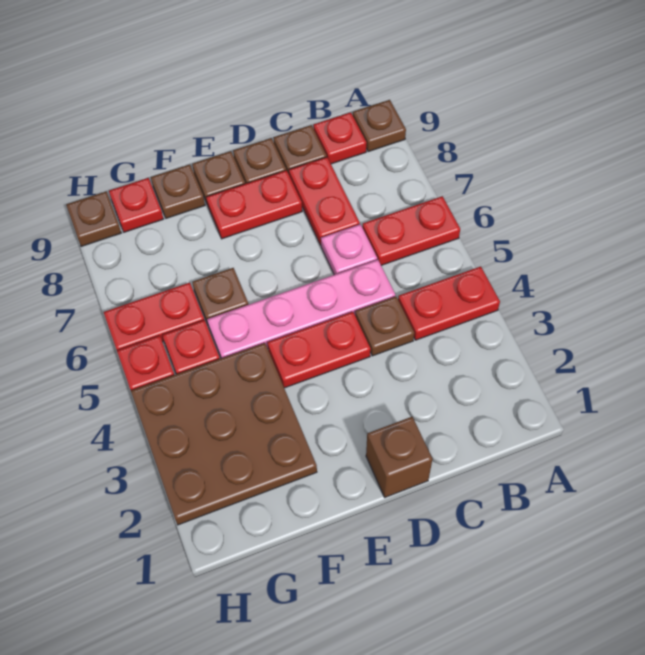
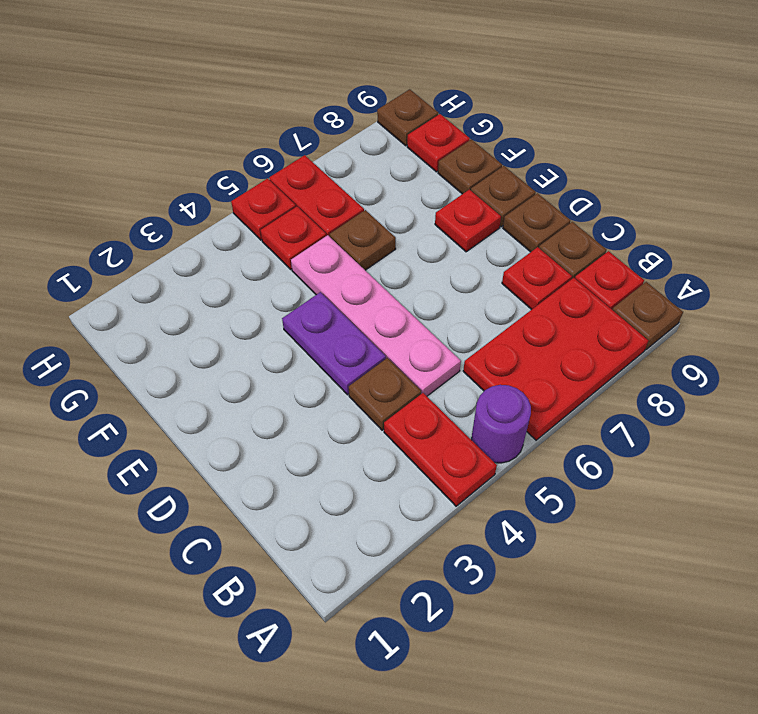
none -> purple round brick A5 level 1
red plate A6:B6 level 1 -> red plate A6:B8 level 1
pink plate C6 level 1 -> none
red plate C7:C8 level 1 -> red plate C8 level 1
brown brick D1 level 1 -> none
red plate D4:E4 level 1 -> purple plate D4:E4 level 1
red plate D8:E8 level 1 -> red plate E8 level 1
brown plate F2:H4 level 1 -> none

